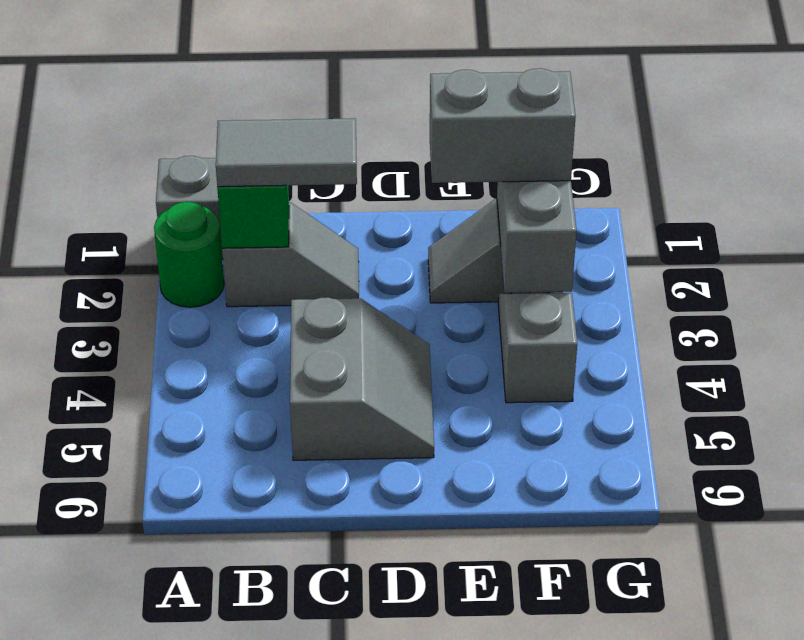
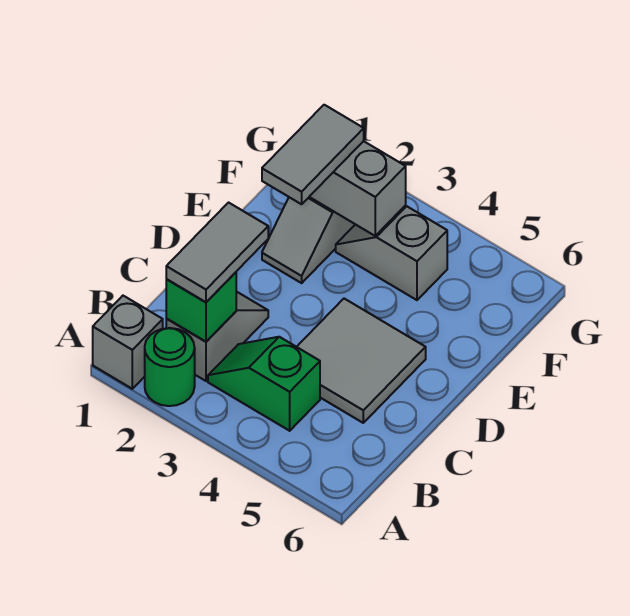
none -> green slope B3:B4 level 1 top 4
grey slope C4:D5 level 1 top C -> grey tile C4:D5 level 1
grey brick E2:F2 level 3 -> grey tile E2:F2 level 3

